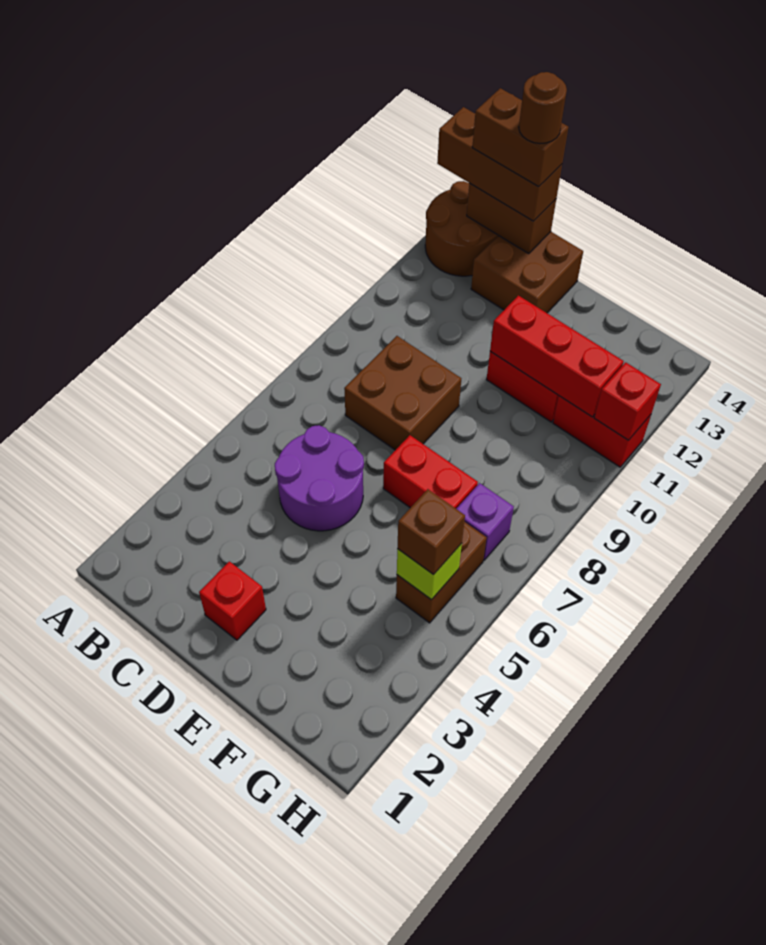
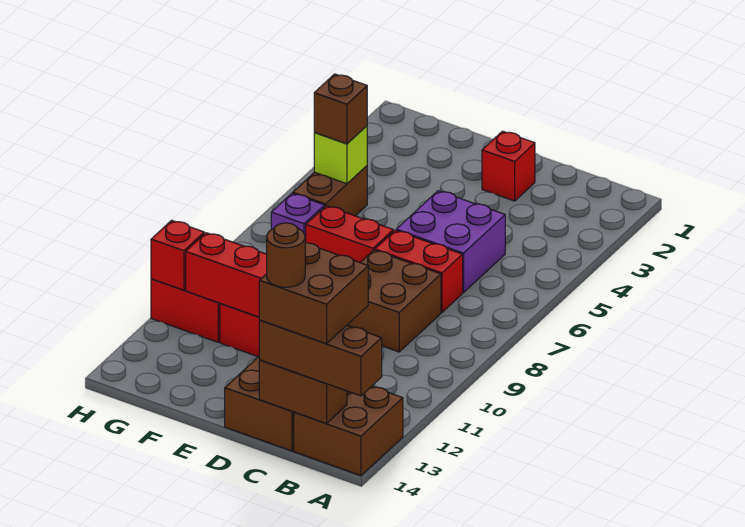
brown round brick A13:B14 level 1 -> brown brick A13:B14 level 1
brown brick B14:C14 level 4 -> brown brick B13:C14 level 4
purple round brick C5:D6 level 1 -> purple brick C5:D6 level 1
none -> red brick C7:D7 level 1

